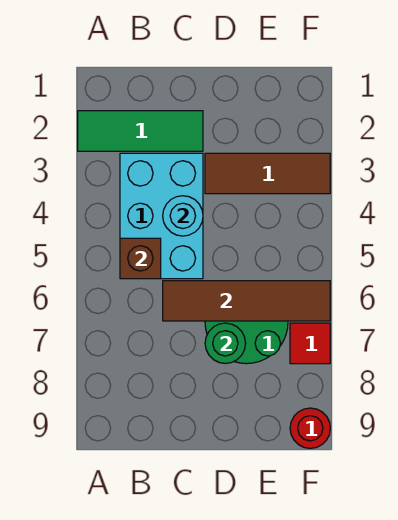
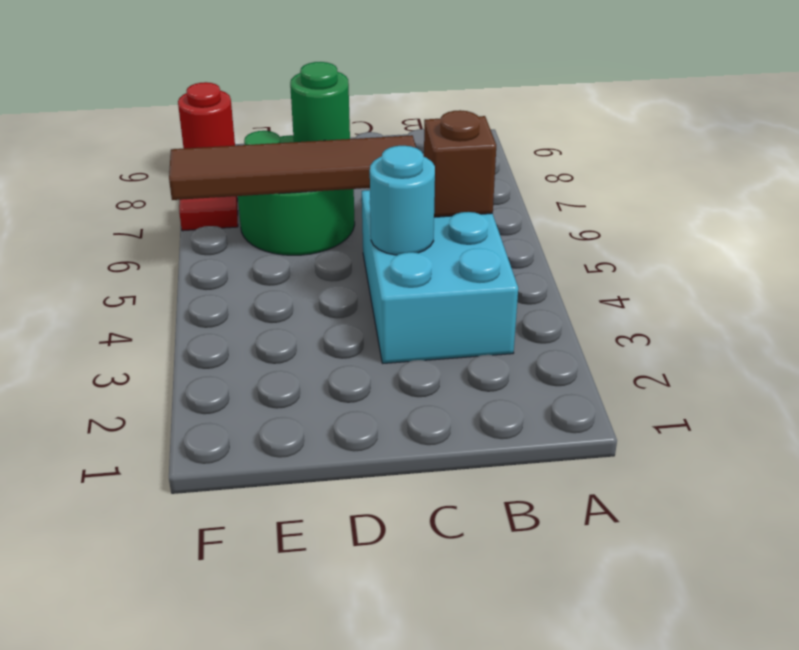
green tile A2:C2 level 1 -> none
brown tile D3:F3 level 1 -> none

